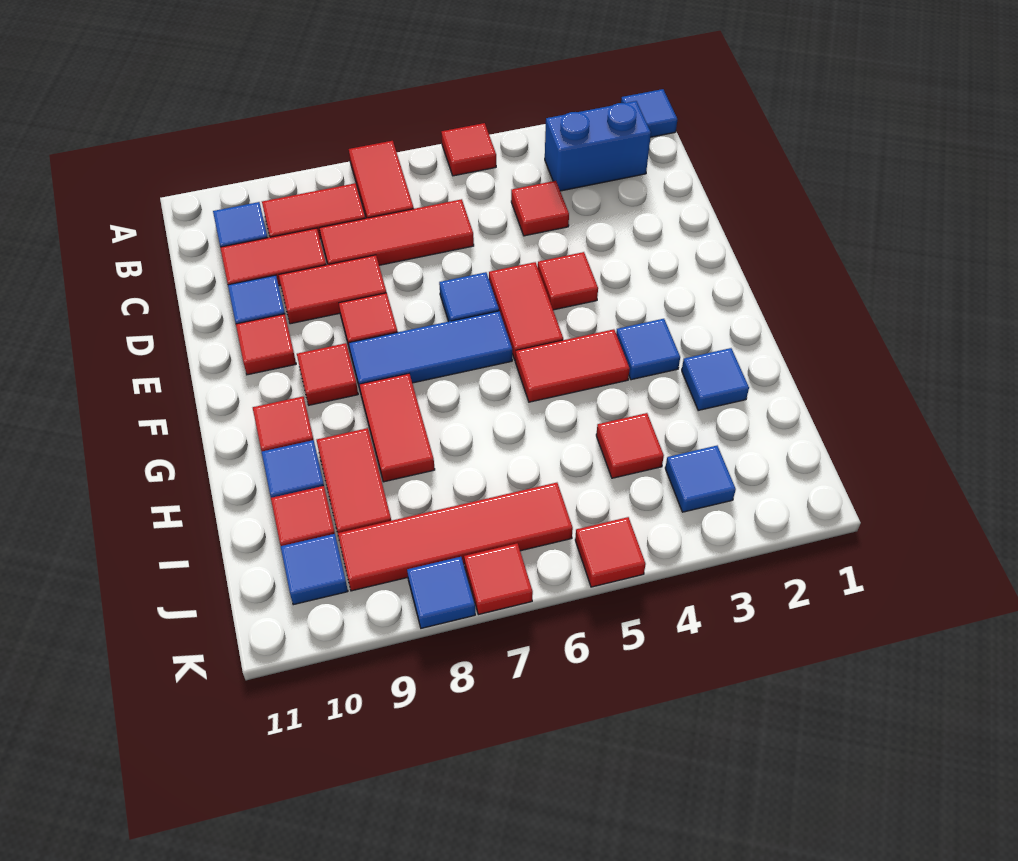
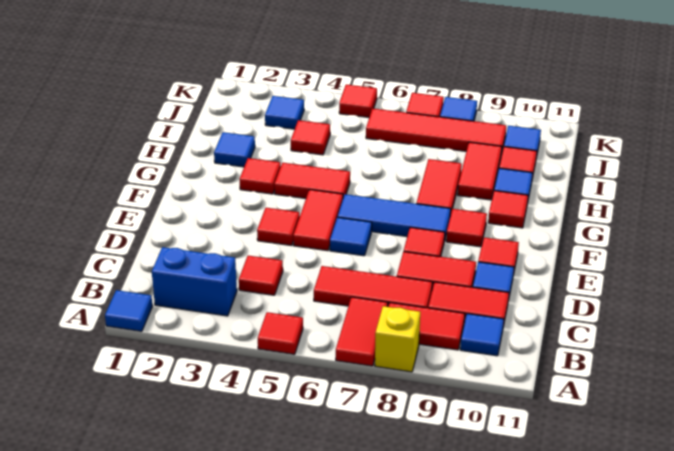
none -> yellow brick A8 level 1
blue tile G3 level 1 -> red tile G3 level 1

